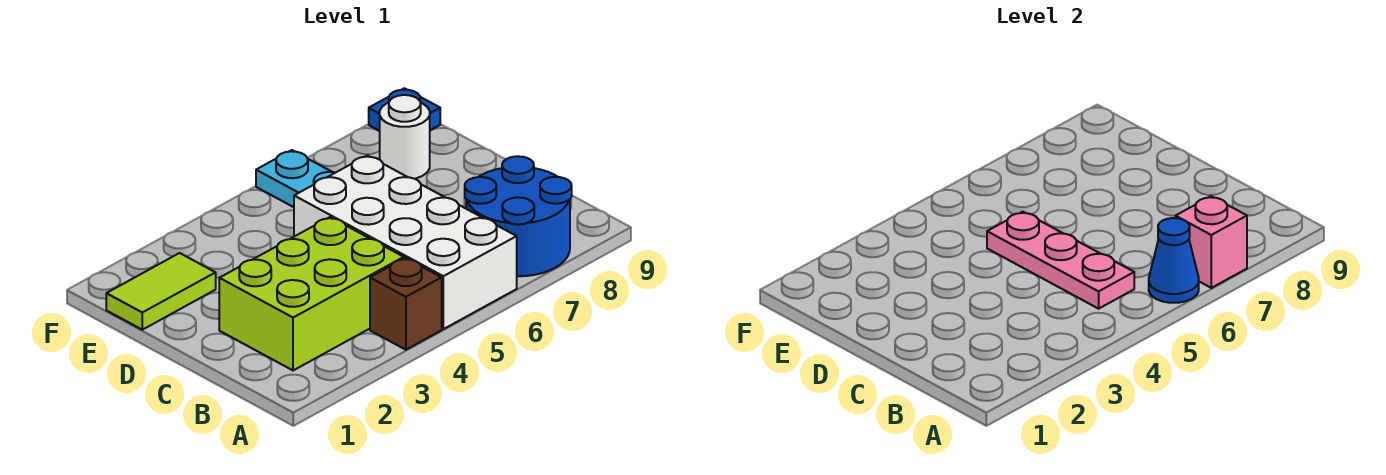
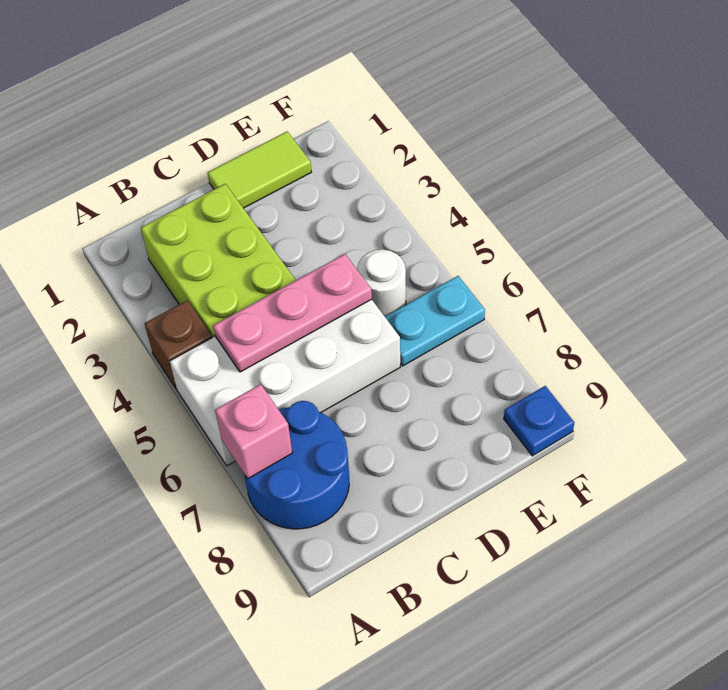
blue cone A6 level 2 -> none
lime tile E1:E2 level 1 -> lime tile D1:E1 level 1
white round brick E8 level 1 -> white round brick E5 level 1

